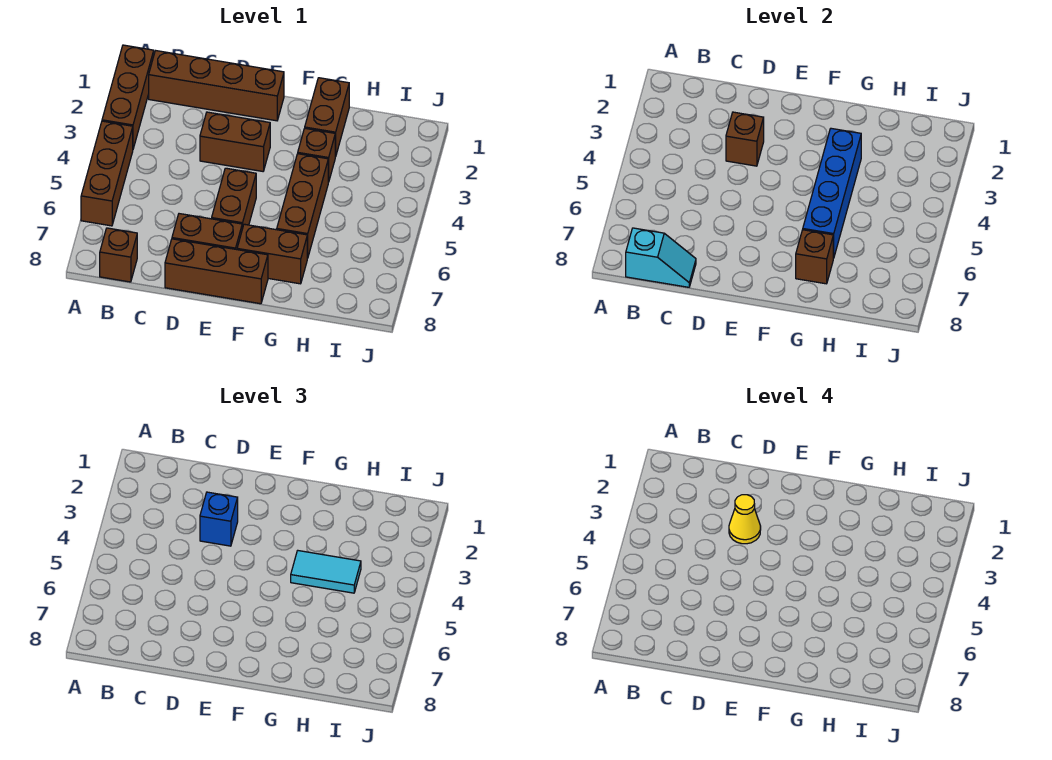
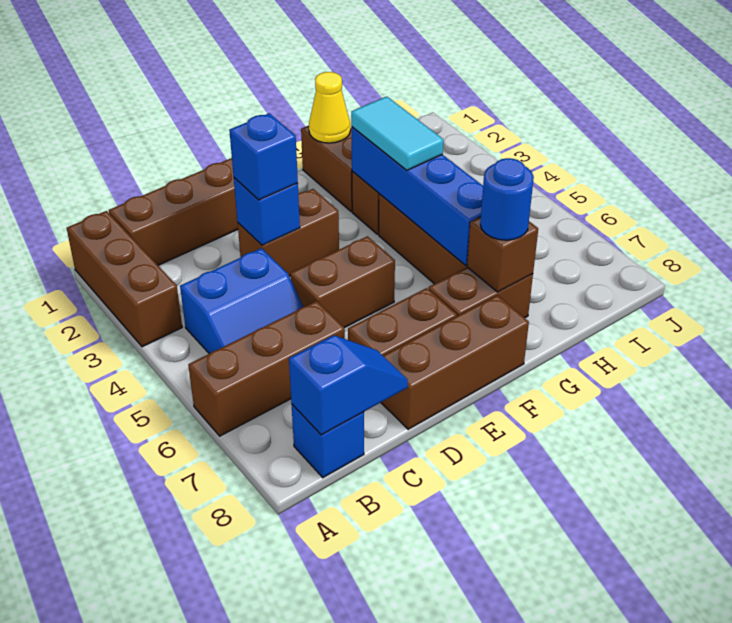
brown brick A4:A6 level 1 -> brown brick A6:C6 level 1
none -> blue slope B4:C5 level 1 top 4
brown brick B8 level 1 -> blue brick B8 level 1
cyan slope B8:C8 level 2 top B -> blue slope B8:C8 level 2 top B
brown brick D3 level 2 -> blue brick D3 level 2
yellow cone D3 level 4 -> yellow cone G1 level 2
brown brick E5:E6 level 1 -> brown brick D5:E5 level 1
cyan tile G4:H4 level 3 -> cyan tile G3:G4 level 3
none -> blue round brick G7 level 3

